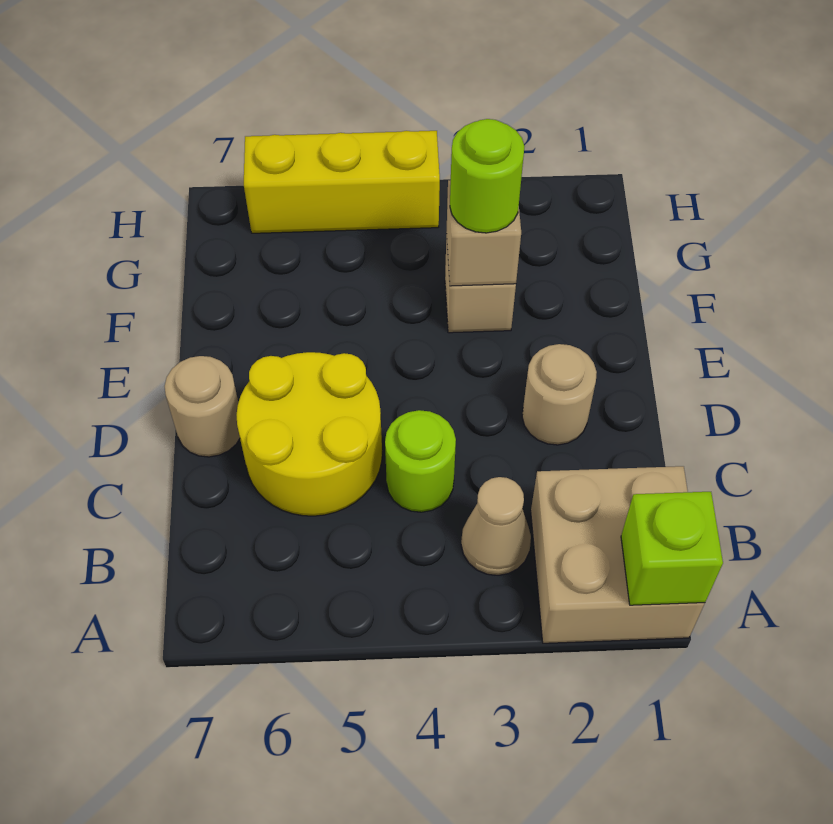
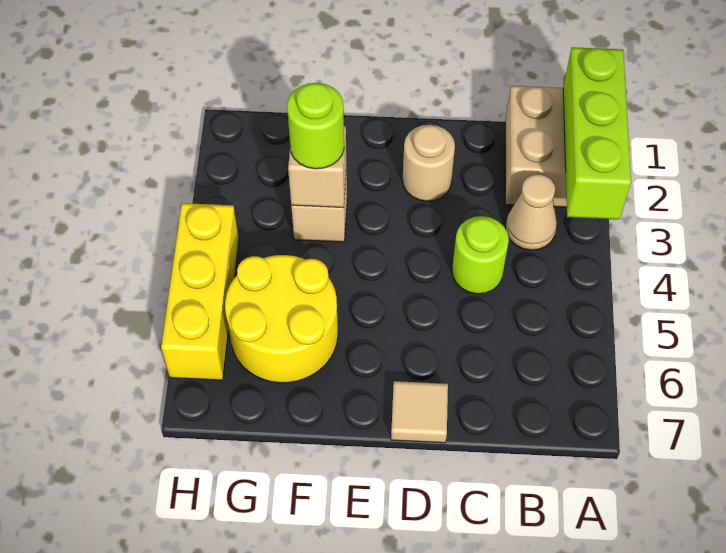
lime brick A1 level 2 -> lime brick A1:A3 level 2
yellow round brick C5:D6 level 1 -> yellow round brick F5:G6 level 1
tan round brick D7 level 1 -> tan tile D7 level 1

